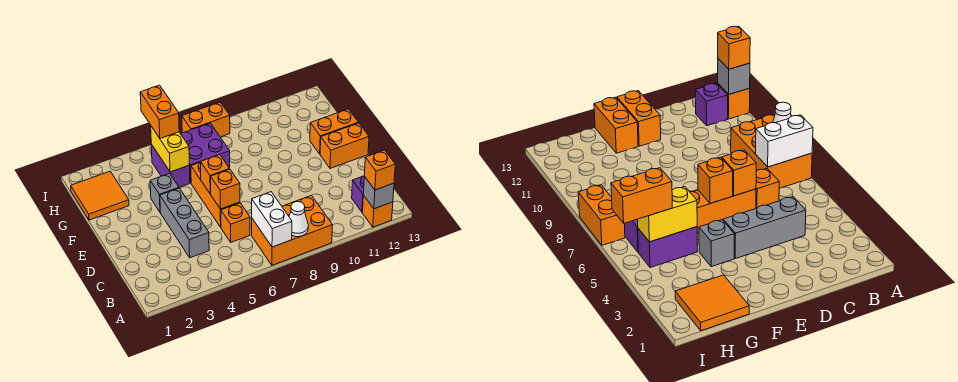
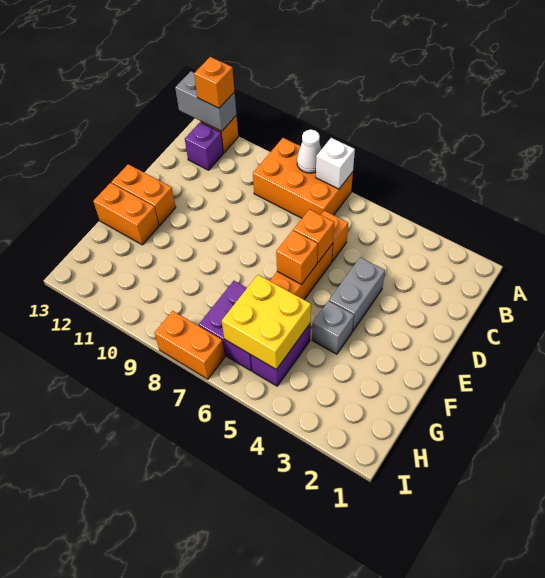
white brick A7:B7 level 2 -> white brick A7 level 2
grey brick A12 level 2 -> grey brick A12:A13 level 2
grey brick C4:E4 level 1 -> grey brick D4:E4 level 1
orange tile G1:H2 level 1 -> none
yellow brick G5:H5 level 2 -> yellow brick G5:H6 level 2
orange brick H5:I5 level 3 -> none

